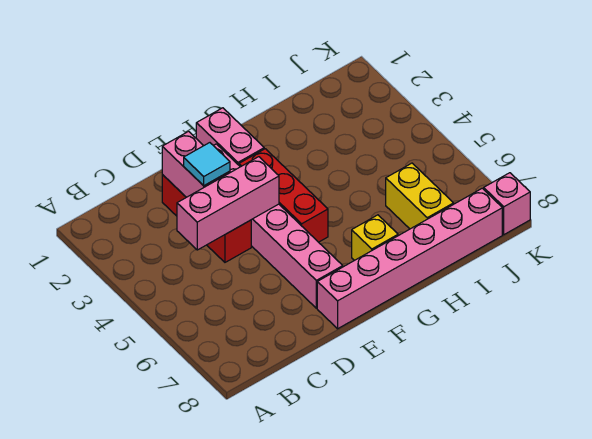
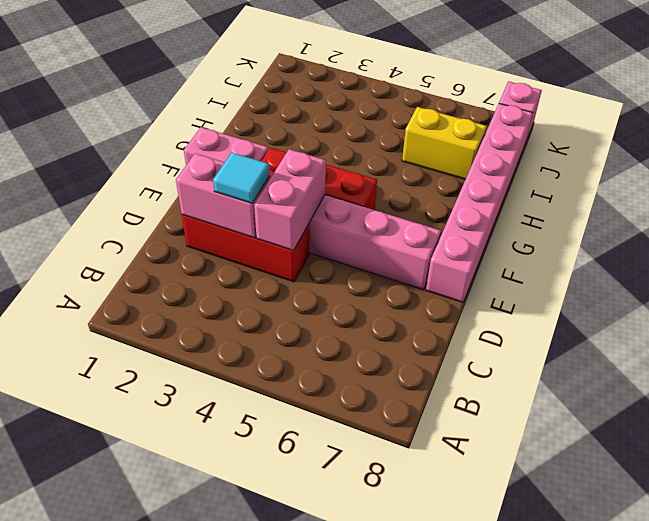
pink brick C4:E4 level 2 -> pink brick D4:E4 level 2
yellow brick G7 level 1 -> none

